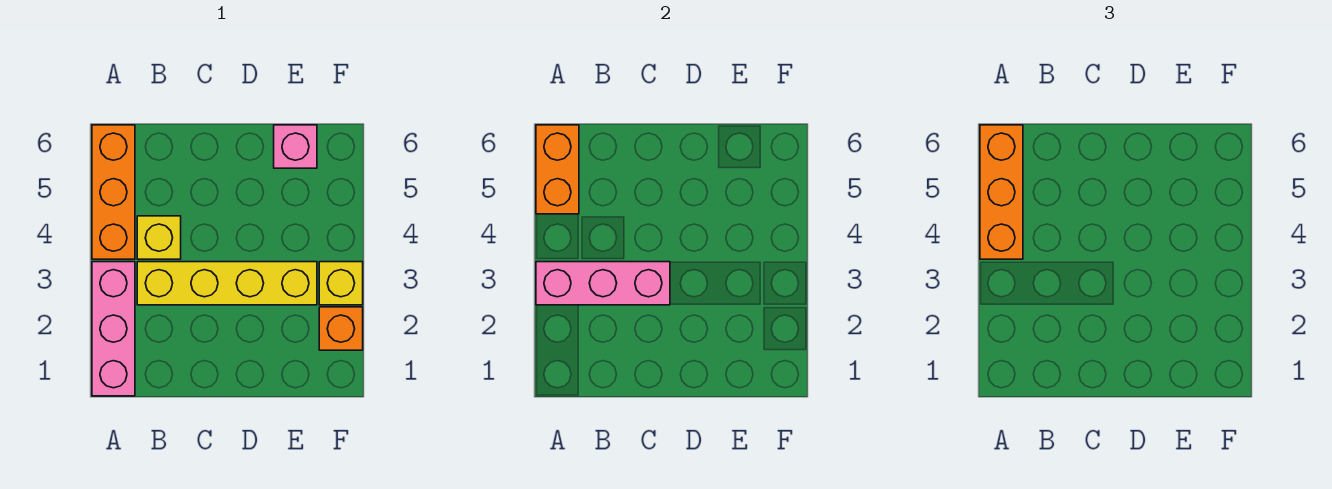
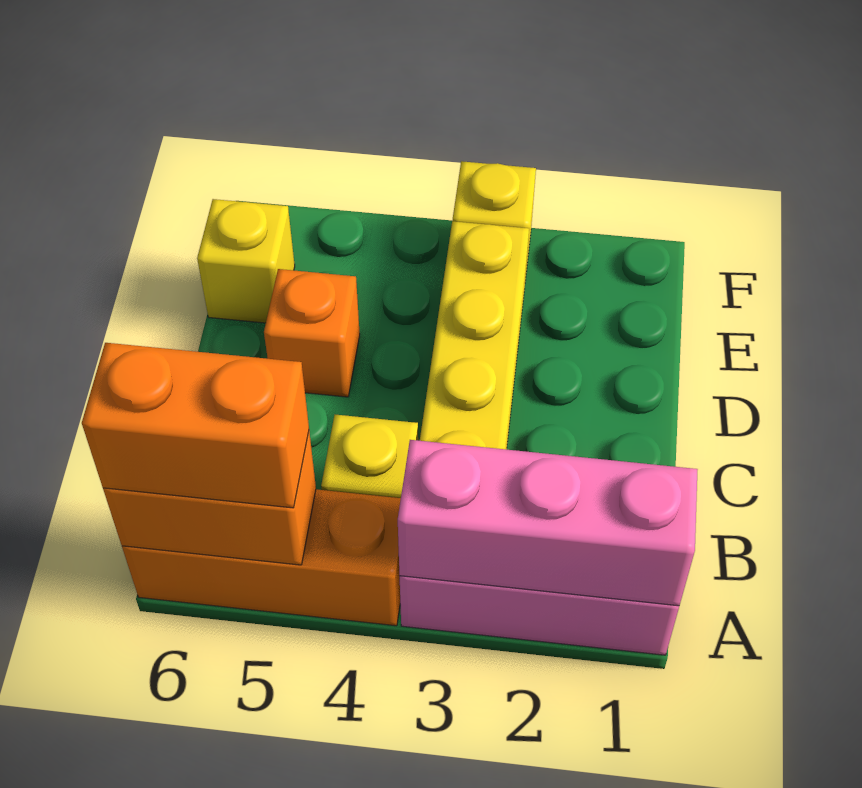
pink brick A3:C3 level 2 -> pink brick A1:A3 level 2
orange brick A4:A6 level 3 -> orange brick A5:A6 level 3
pink brick E6 level 1 -> yellow brick E6 level 1
orange brick F2 level 1 -> orange brick D5 level 1

